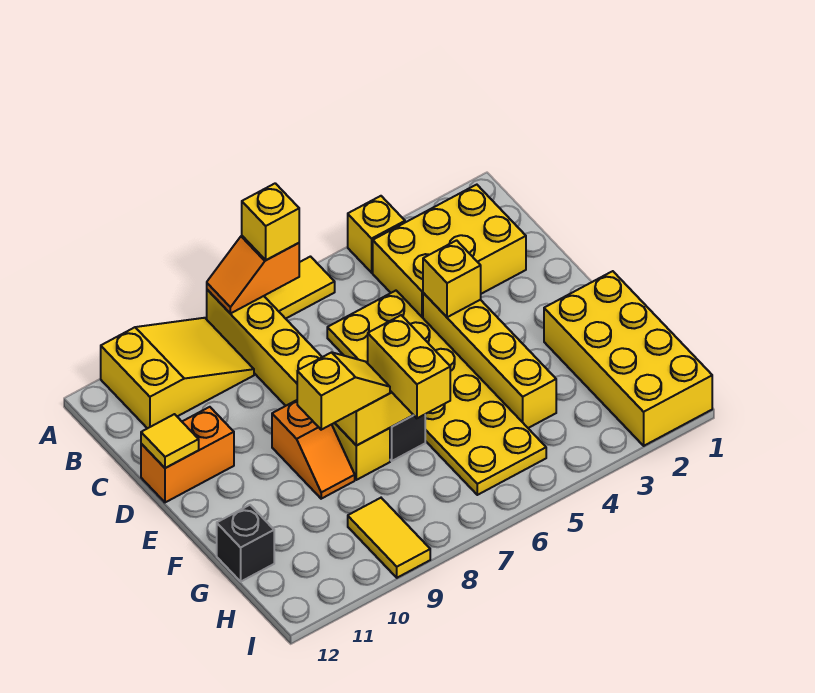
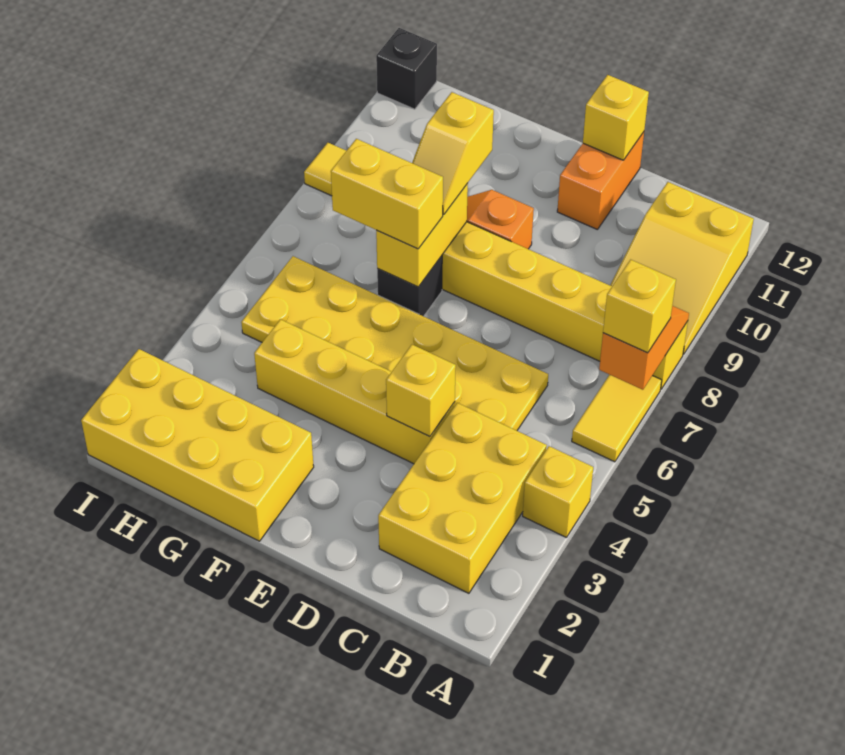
yellow tile D12 level 2 -> yellow brick D12 level 2
black brick G12 level 1 -> black brick I12 level 1

